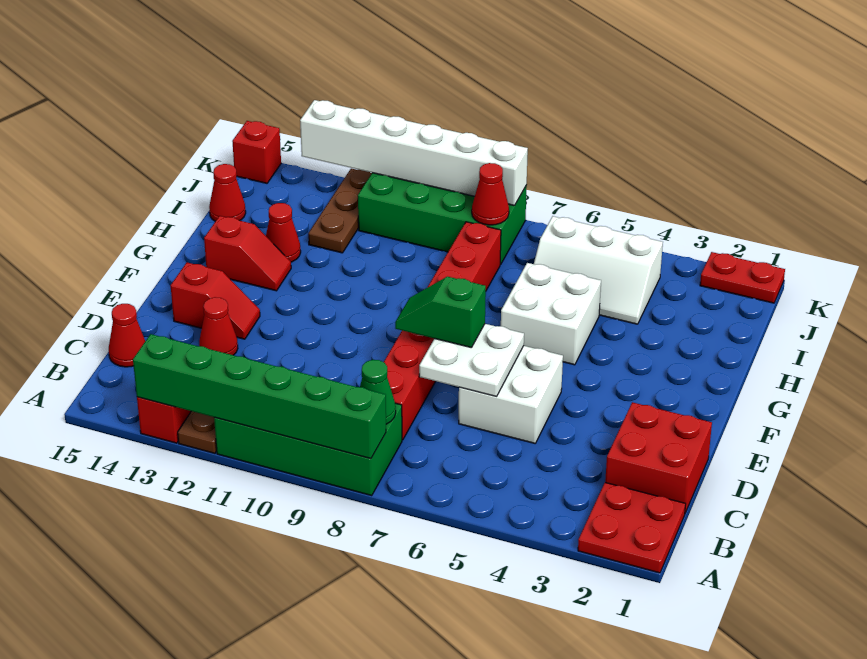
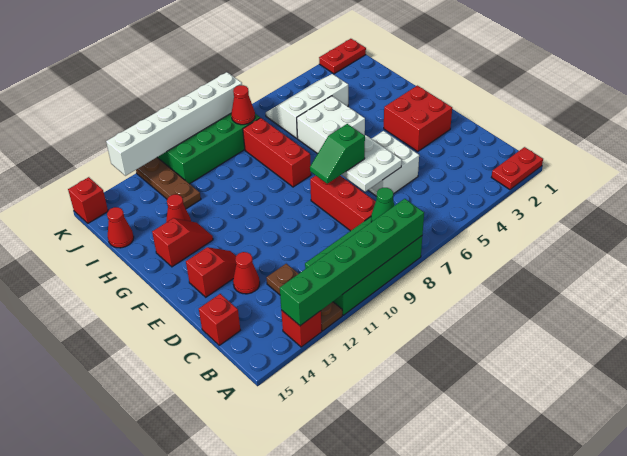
red plate A1:B2 level 1 -> red plate A1:A2 level 1
red brick C1:D2 level 1 -> red brick E2:F3 level 1
red cone C15 level 1 -> red brick C15 level 1
white slope I4:J6 level 1 top J -> white slope I4:J6 level 1 top I

